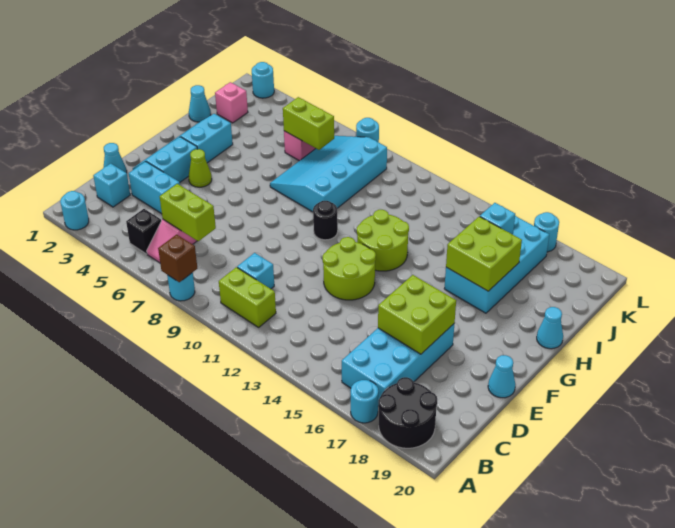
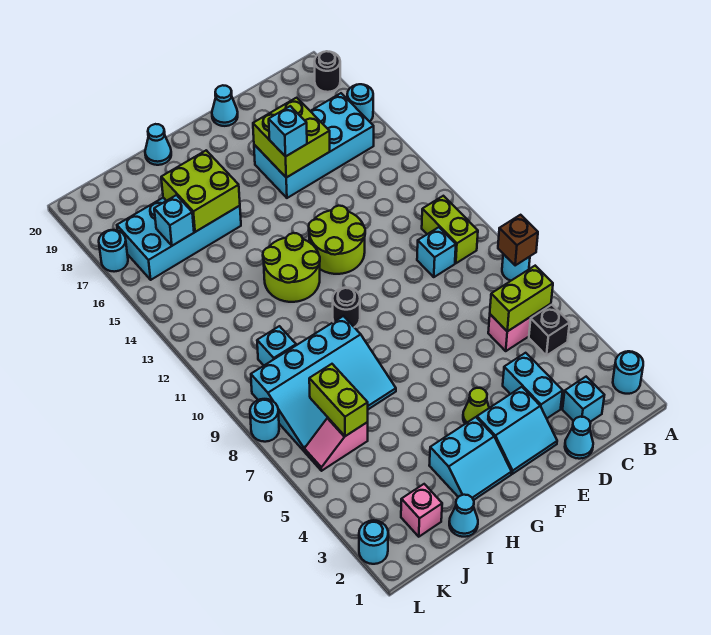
black round brick A18:B19 level 1 -> black round brick A19 level 1
lime brick C6:C7 level 2 -> lime brick B6:C6 level 2
none -> cyan brick E16 level 3
none -> cyan brick J10 level 1

